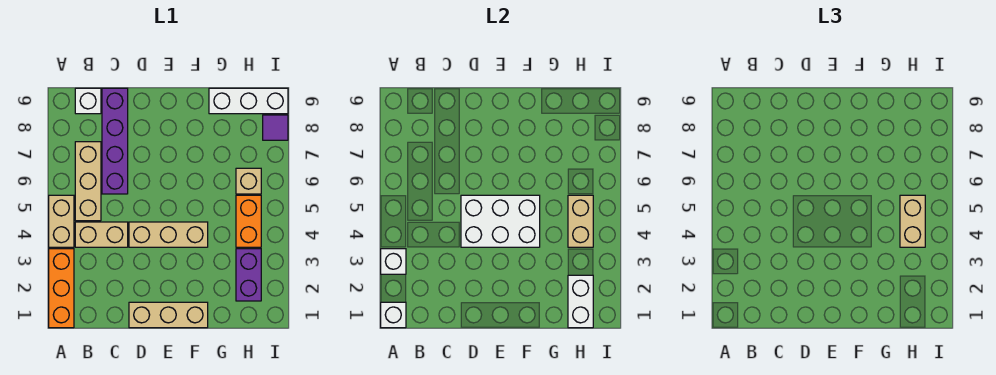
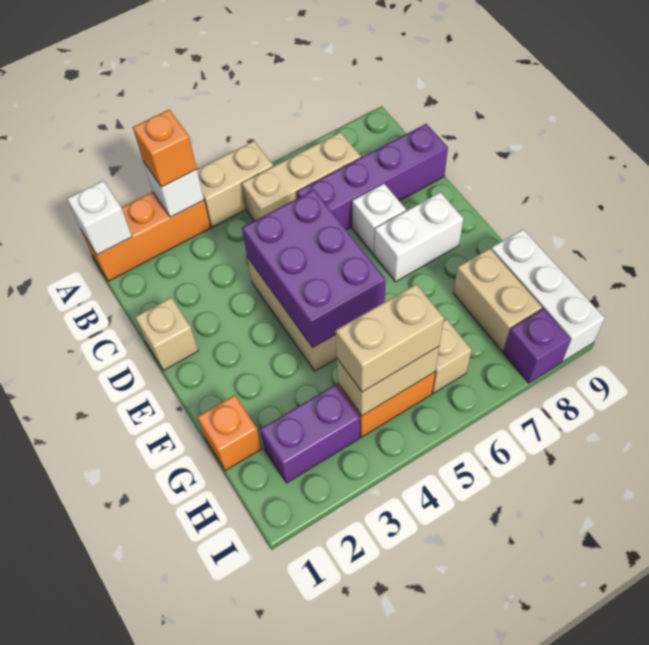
none -> orange brick A3 level 3
tan brick B4:C4 level 1 -> tan brick G8:H8 level 1
white brick B9 level 1 -> white brick D7 level 1
tan brick D1:F1 level 1 -> tan brick D1 level 1
white brick D4:F5 level 2 -> purple brick D4:F5 level 2
none -> orange brick G1 level 1
white brick H1:H2 level 2 -> white brick E7:E8 level 1
purple tile I8 level 1 -> purple brick I8 level 1

